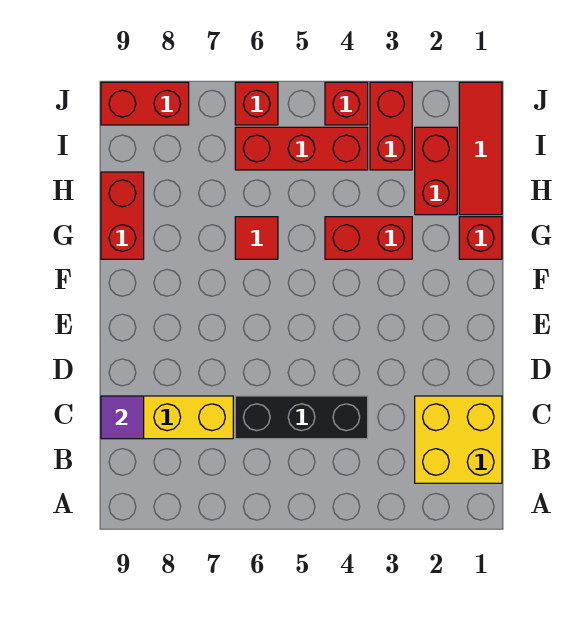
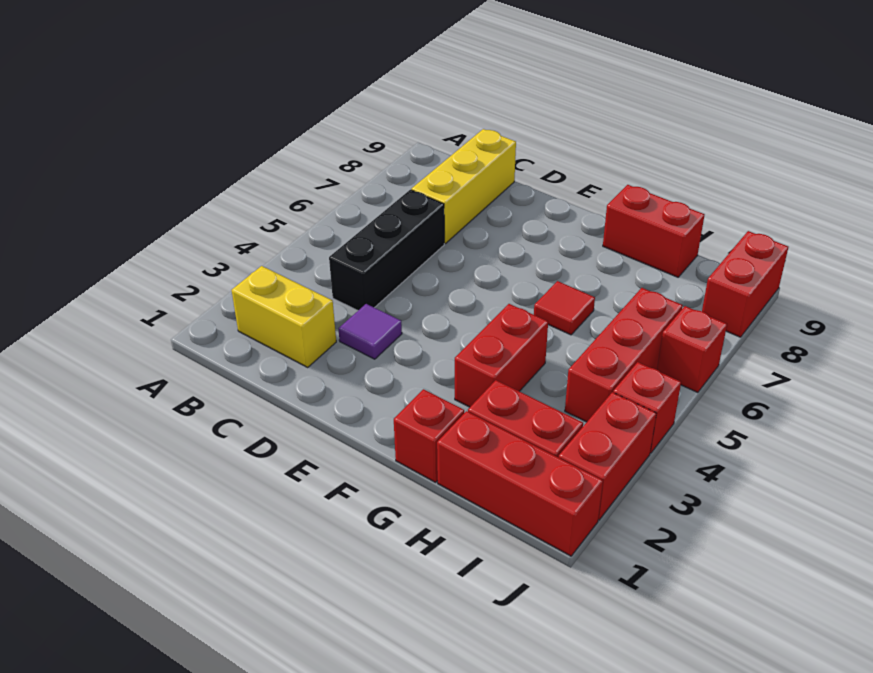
yellow brick B1:C2 level 1 -> yellow brick B2:C2 level 1
purple tile C9 level 2 -> purple tile D3 level 1
red tile H1:J1 level 1 -> red brick H1:J1 level 1
red brick I3:J3 level 1 -> red brick J2:J3 level 1

